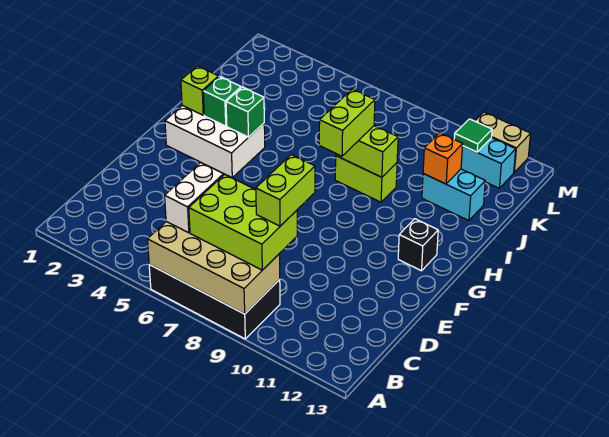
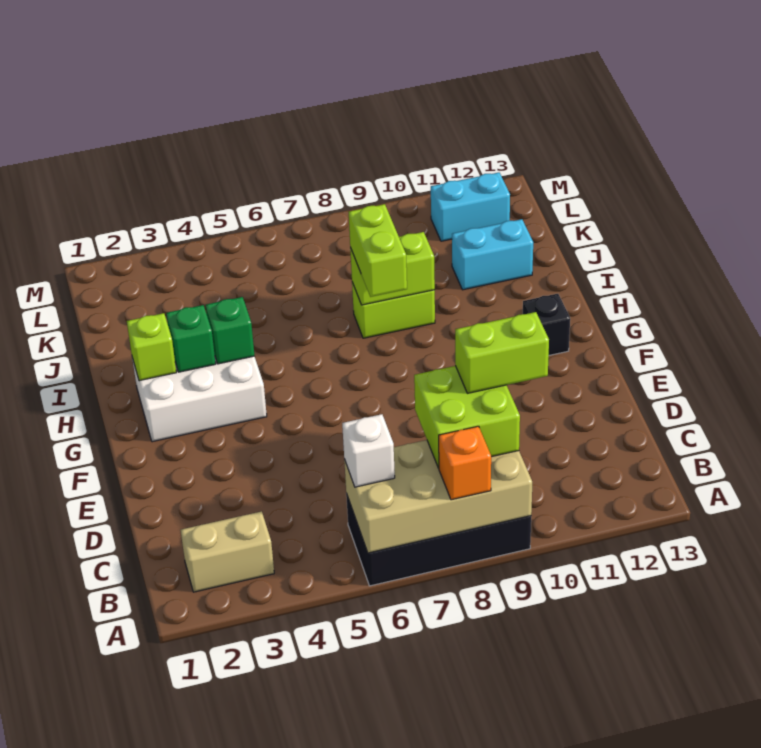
white brick B6:C6 level 3 -> white brick B6 level 3
lime brick B7:C9 level 3 -> lime brick B8:C9 level 3
lime brick C9:D9 level 4 -> lime brick C9:C10 level 4
orange brick J11 level 2 -> orange brick A8 level 3
green tile L11 level 2 -> none
tan brick M11:M12 level 1 -> tan brick B2:B3 level 1

